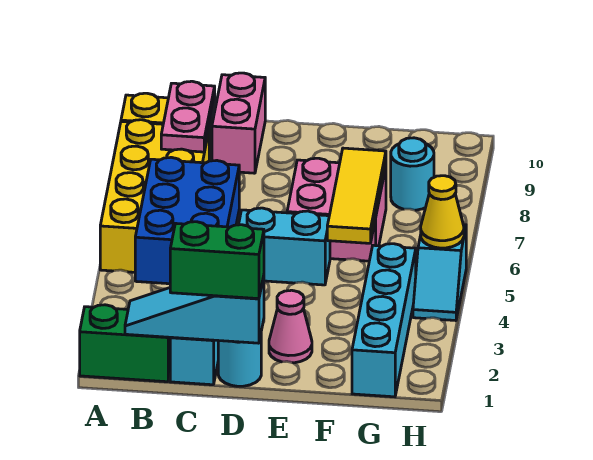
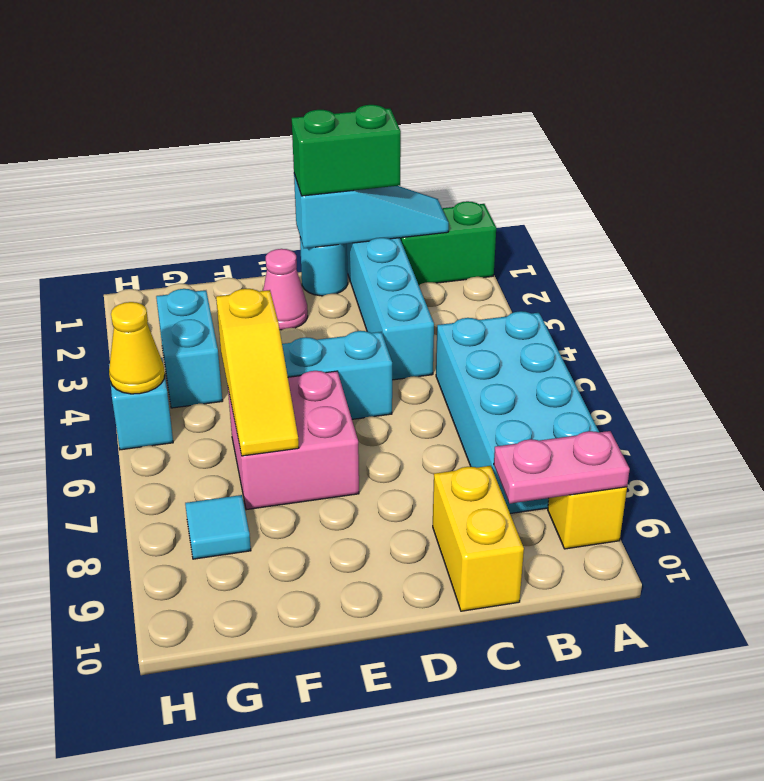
yellow brick A5:B8 level 1 -> cyan brick A5:B8 level 1
blue brick B3:C5 level 2 -> none
pink plate B8:B9 level 2 -> pink plate A9:B9 level 2
pink brick C9:C10 level 1 -> yellow brick C9:C10 level 1
yellow tile F5:F7 level 2 -> yellow slope F5:F7 level 2 top 5
cyan brick G1:G4 level 1 -> cyan brick G3:G4 level 1
cyan round brick G8 level 1 -> cyan tile G8 level 1

